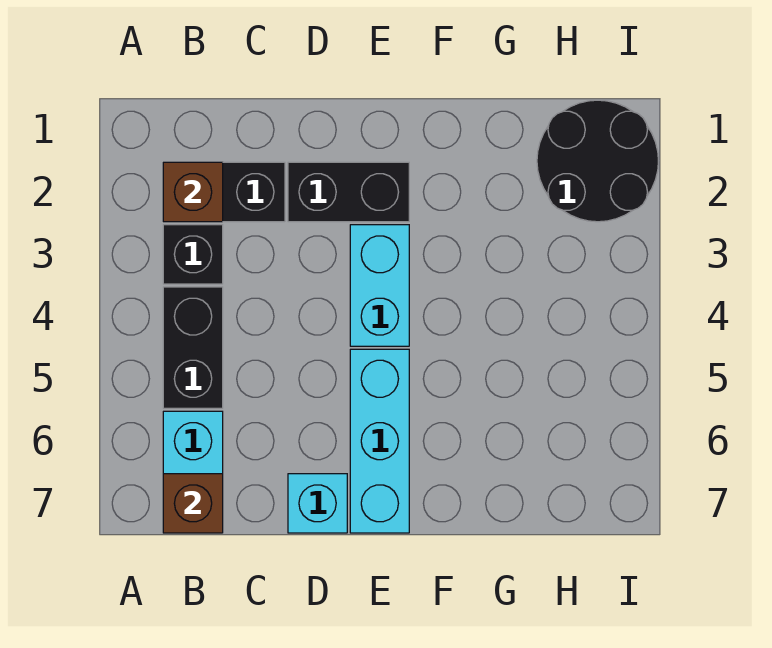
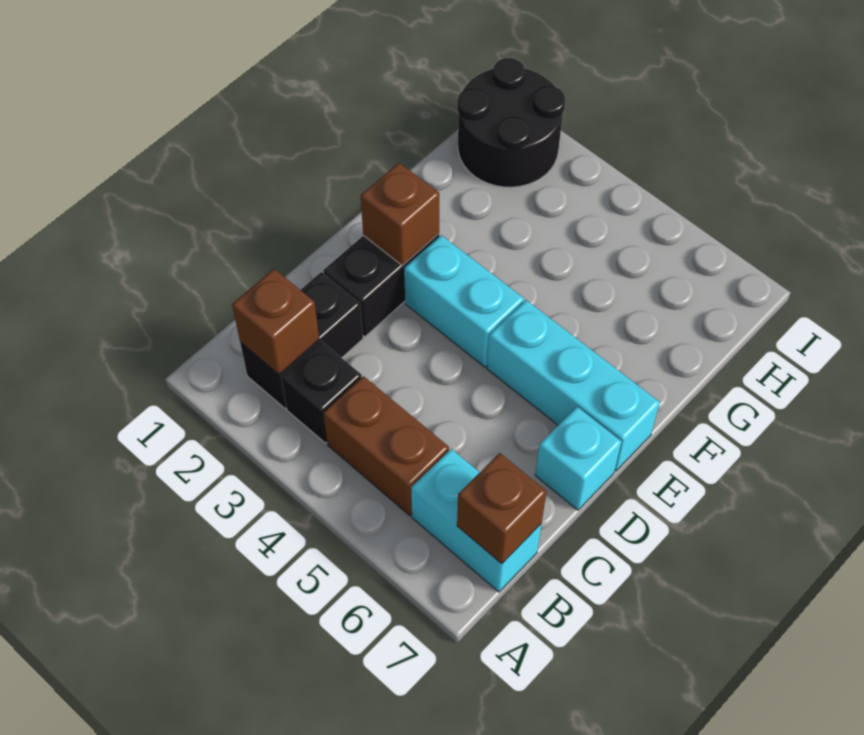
black brick B4:B5 level 1 -> brown brick B4:B5 level 1
none -> brown brick E2 level 2

